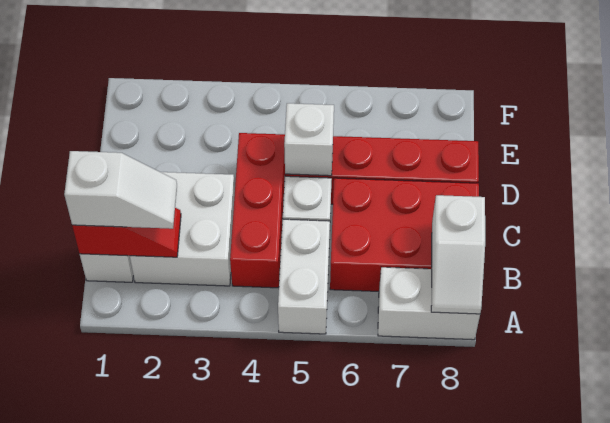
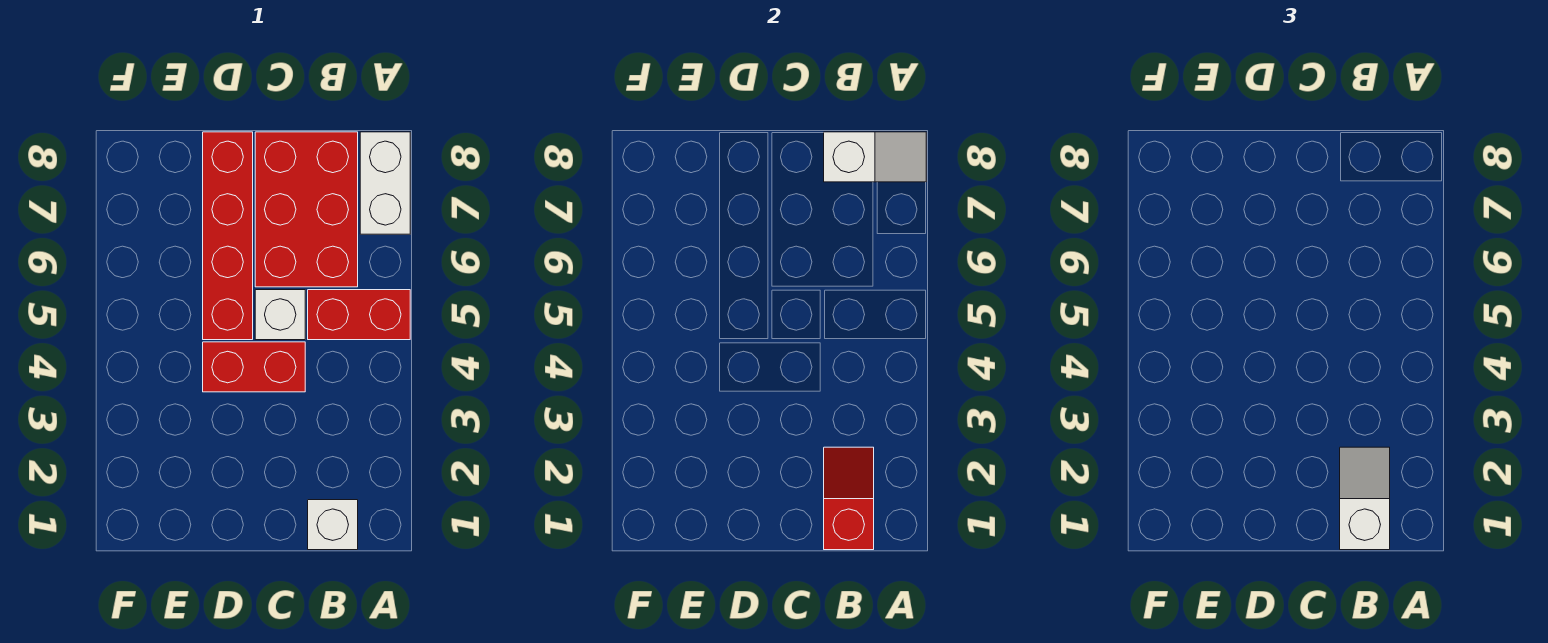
white brick A5:B5 level 1 -> red brick A5:B5 level 1
white brick B2:C3 level 1 -> none
red brick B4:D4 level 1 -> red brick C4:D4 level 1
white brick D5 level 2 -> none

